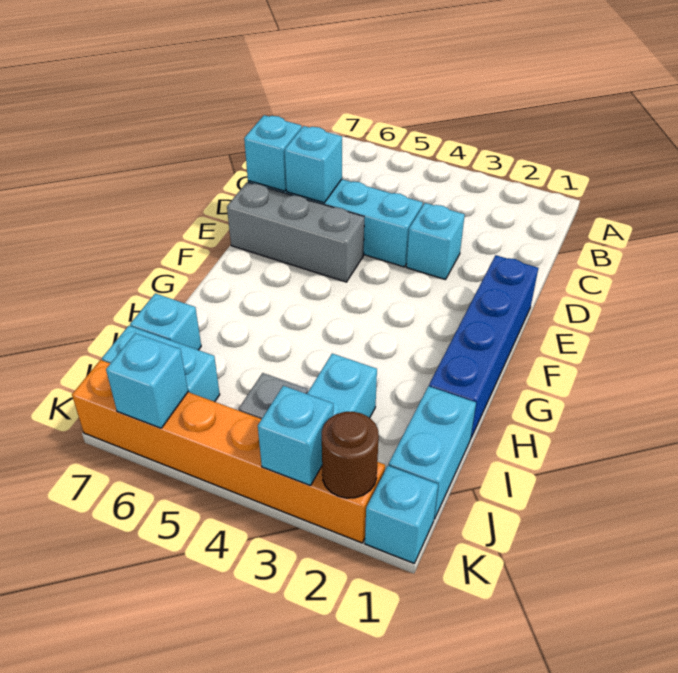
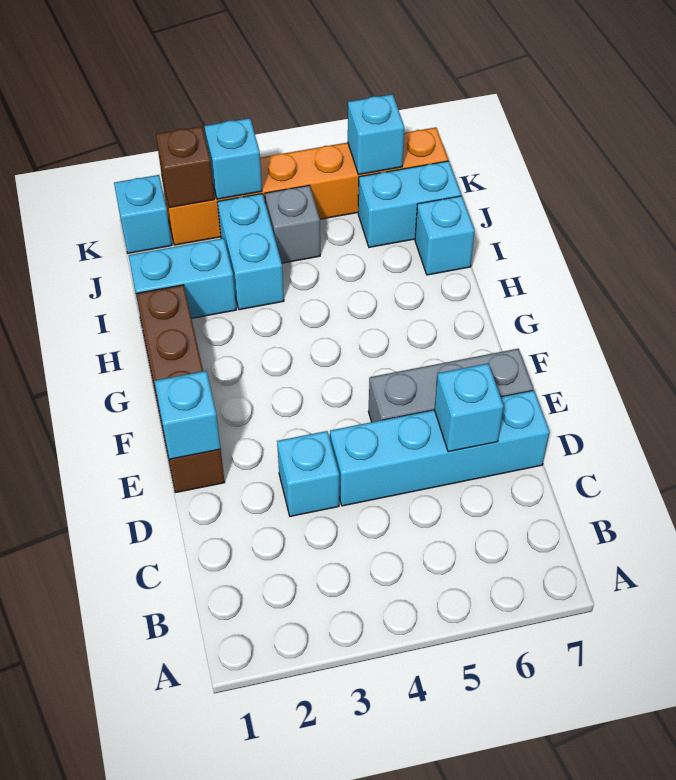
cyan brick D7 level 2 -> cyan brick E1 level 2
blue brick E1:H1 level 1 -> brown brick E1:H1 level 1
cyan brick I1:J1 level 1 -> cyan brick I1:I2 level 1
brown round brick K2 level 2 -> brown brick K2 level 2

